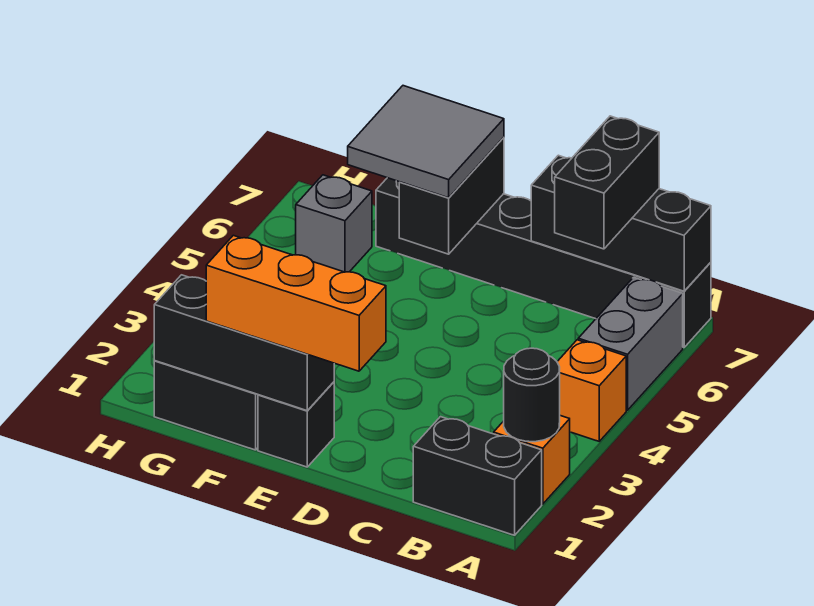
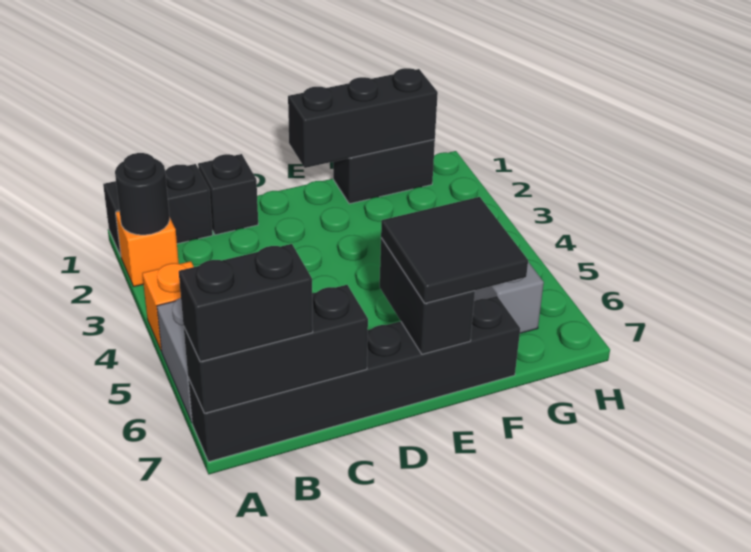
black brick B6:B7 level 3 -> black brick A7:B7 level 3
orange brick D1:F1 level 3 -> none
black brick E1 level 1 -> black brick C1 level 1
grey tile E6:F7 level 3 -> black tile E6:F7 level 3

